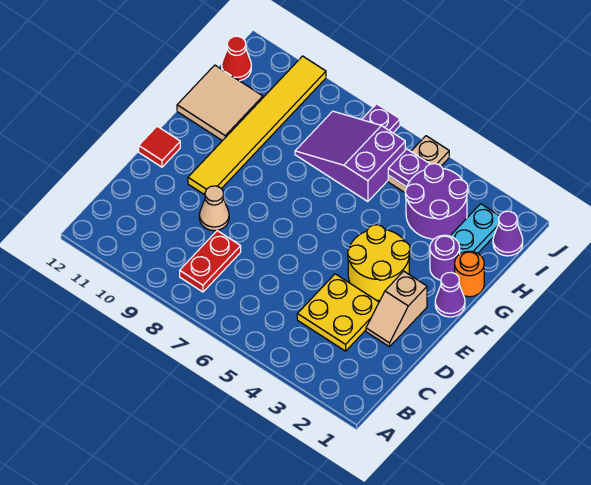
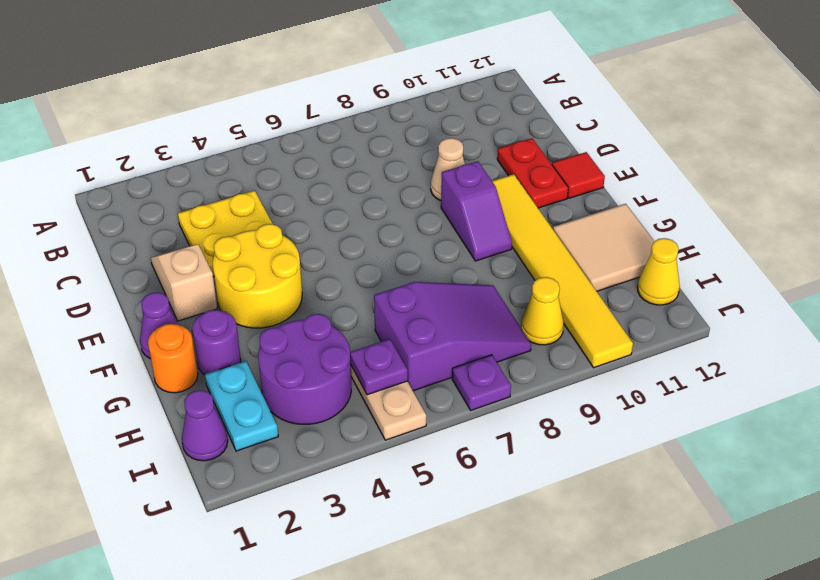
red plate B8:C8 level 1 -> red plate D11:E11 level 1
none -> purple slope E9:F9 level 1 top E
none -> yellow cone I9 level 1
red cone I12 level 1 -> yellow cone I12 level 1

